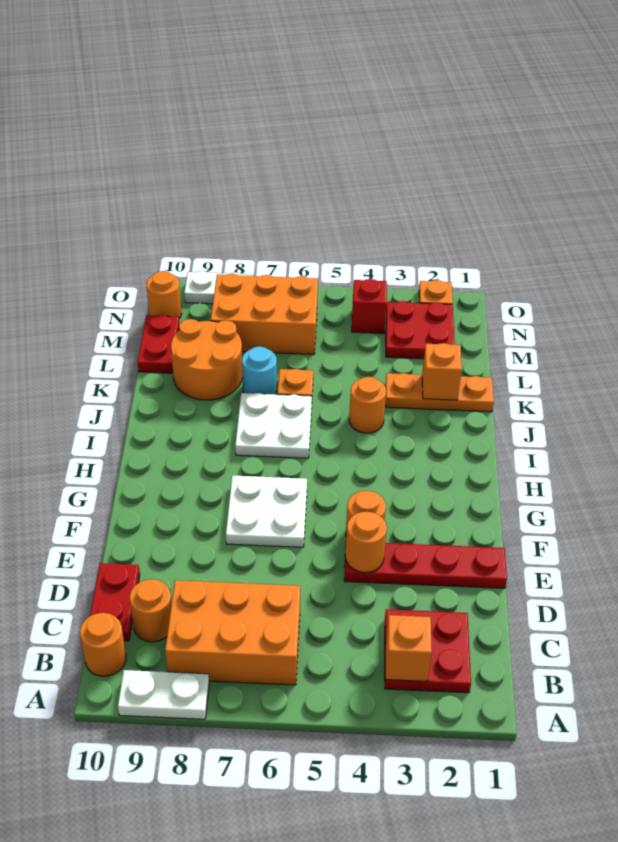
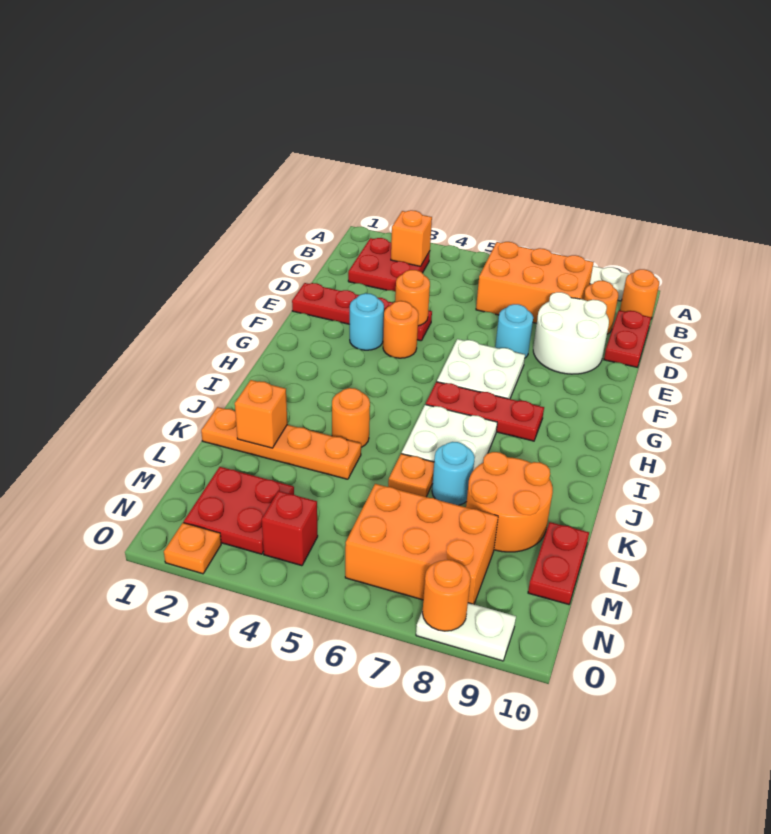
none -> white round brick D8:E9 level 1
none -> cyan round brick E7 level 1
none -> cyan round brick F3 level 1
none -> red plate H6:H8 level 1
orange plate K1:K3 level 1 -> orange plate K1:K4 level 1
orange round brick N10 level 1 -> orange round brick O8 level 2

